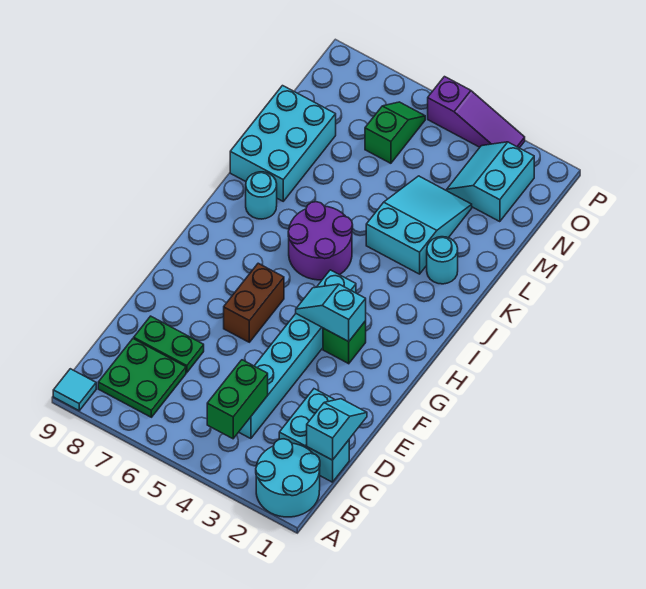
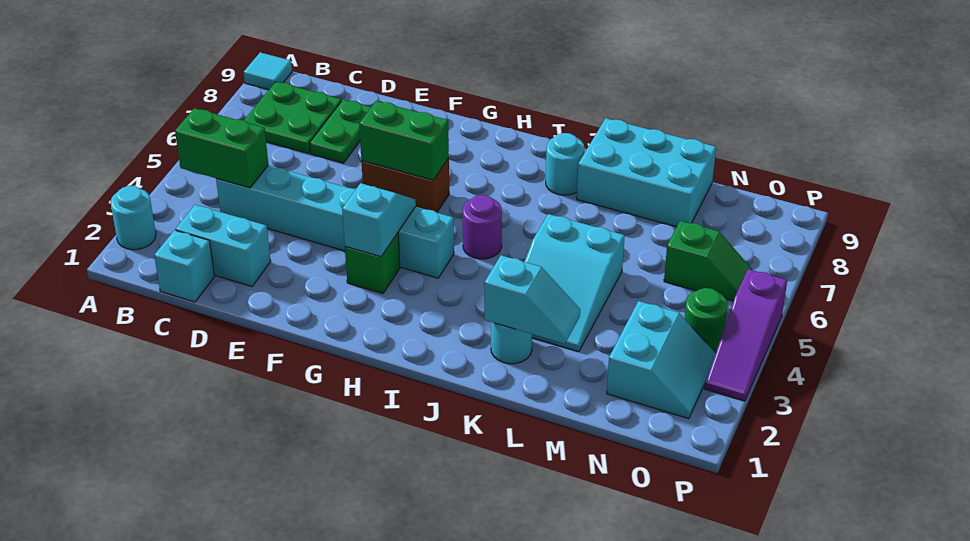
cyan round brick A1:B2 level 1 -> cyan round brick A2 level 1
cyan slope C1:D1 level 2 top C -> cyan slope K2:L2 level 2 top K
none -> green brick F6:G6 level 2
purple round brick I5:J6 level 1 -> purple round brick I5 level 1
cyan slope K3:M4 level 1 top K -> cyan slope K3:L5 level 1 top 5
cyan slope N2:O3 level 1 top 2 -> cyan slope N2:O3 level 1 top N
none -> green round brick O4 level 1

